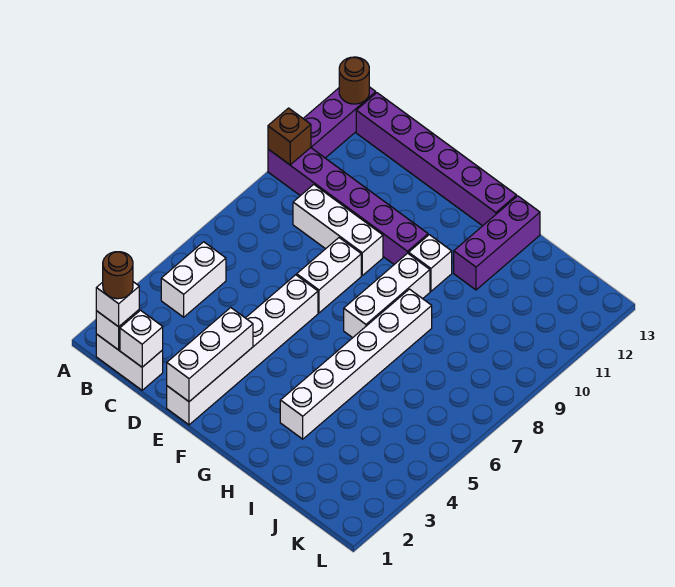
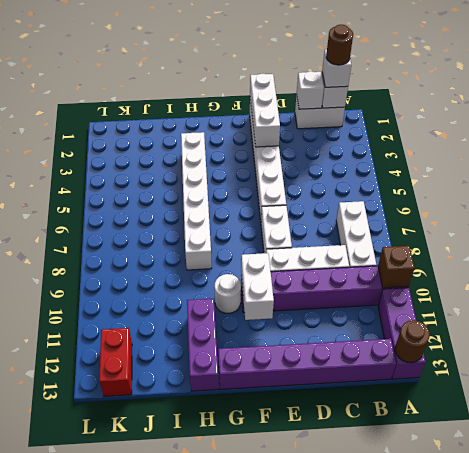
white brick B4:B5 level 1 -> white brick F10:F11 level 2
white brick G7:G9 level 1 -> white brick B7:B9 level 1
white brick G10 level 1 -> white round brick G10 level 1
none -> red brick K12:K13 level 1

